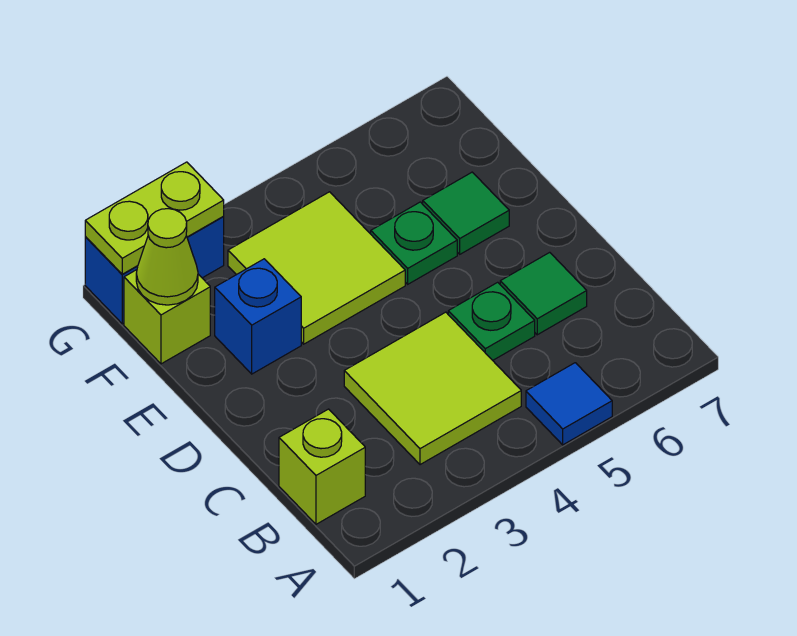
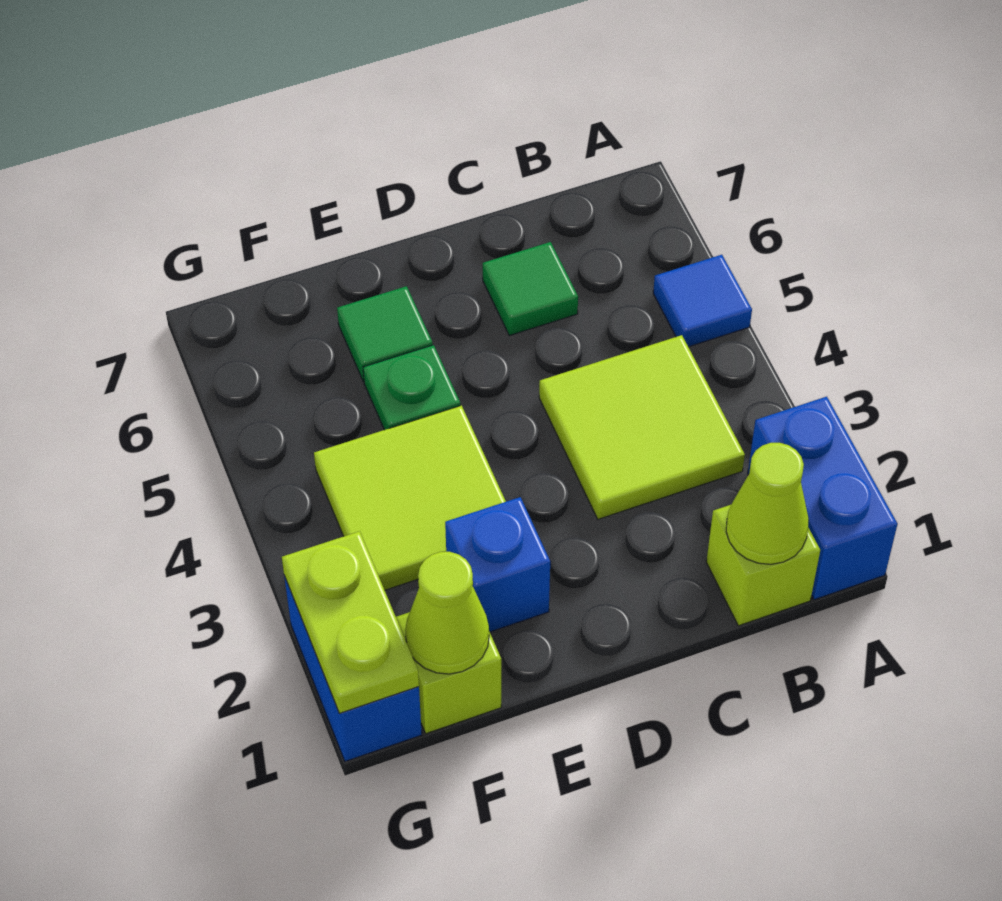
none -> blue brick A1:A2 level 1
none -> lime cone B1 level 2
green plate C5 level 1 -> none

